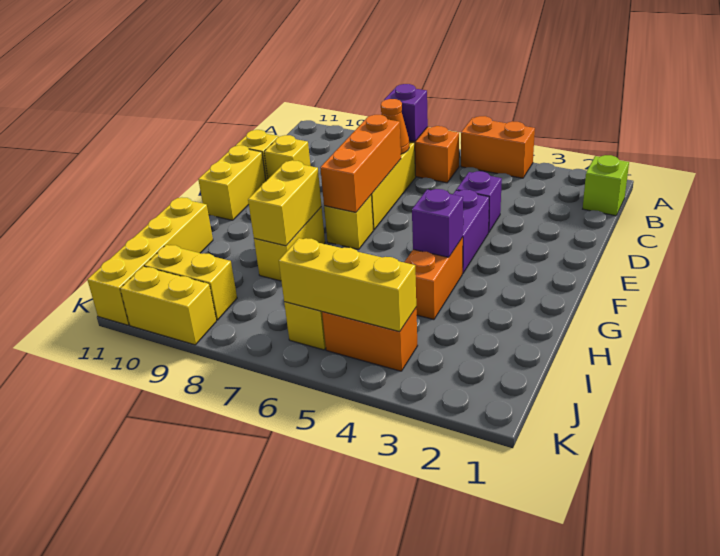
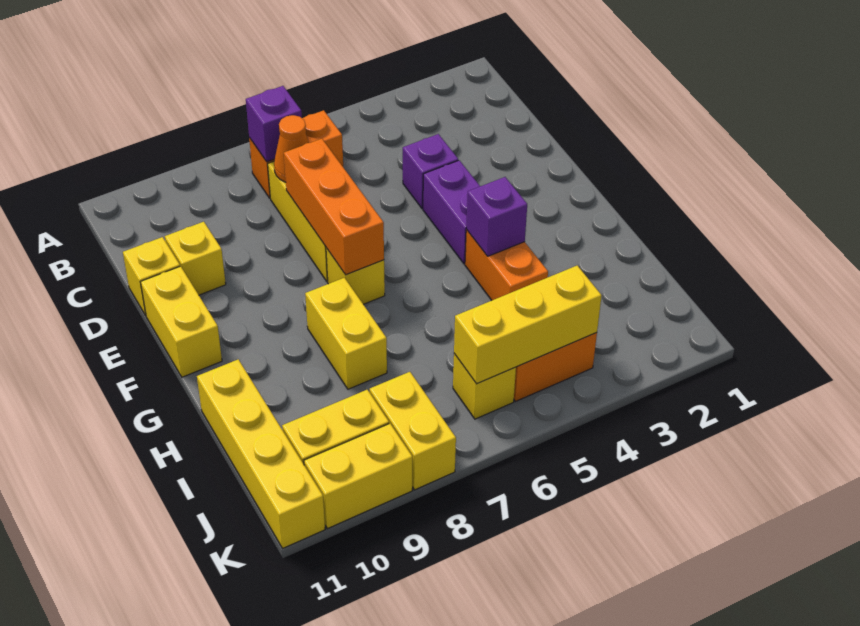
orange brick A4:A5 level 1 -> none
lime brick B1 level 1 -> none
yellow brick G8:H8 level 2 -> yellow brick J8:K8 level 1

